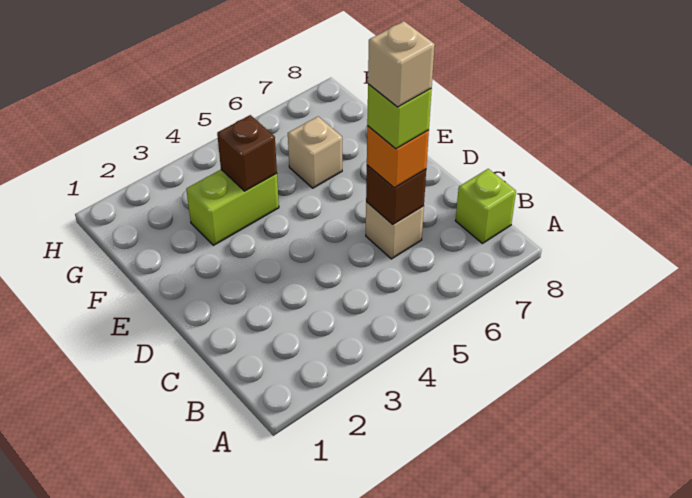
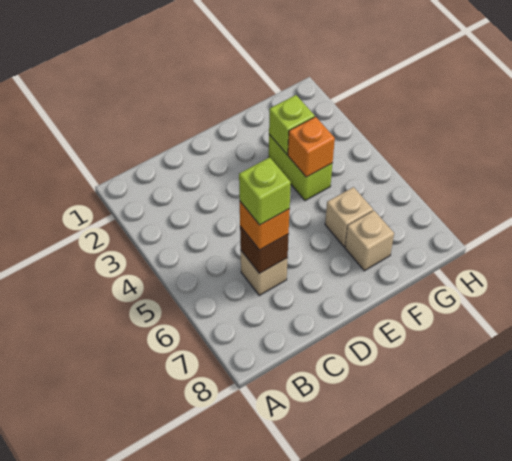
lime brick B8 level 1 -> lime brick F3 level 2
tan brick C6 level 5 -> tan brick F7 level 1
brown brick F4 level 2 -> orange brick F4 level 2

